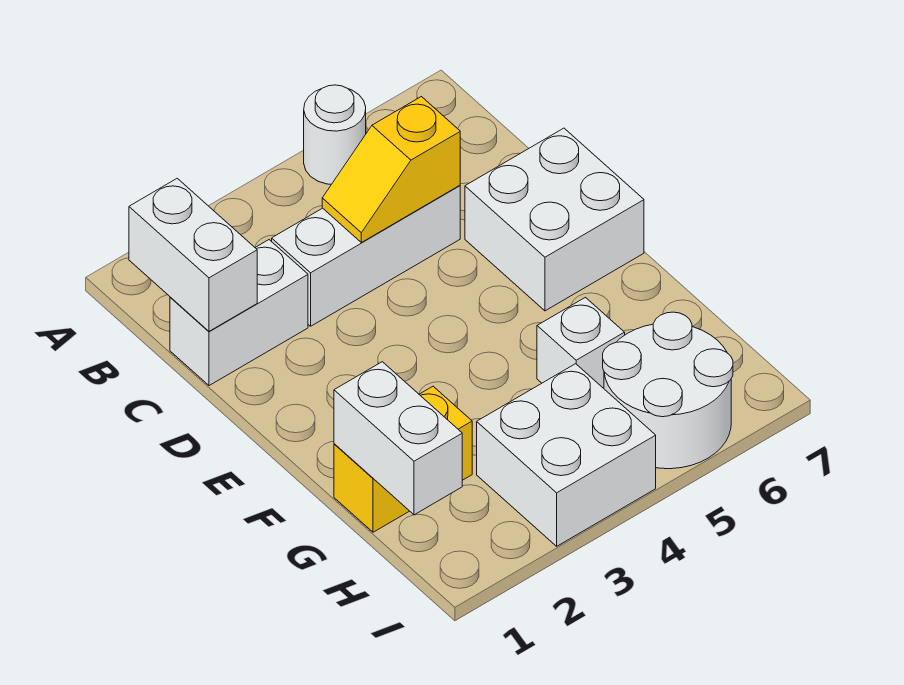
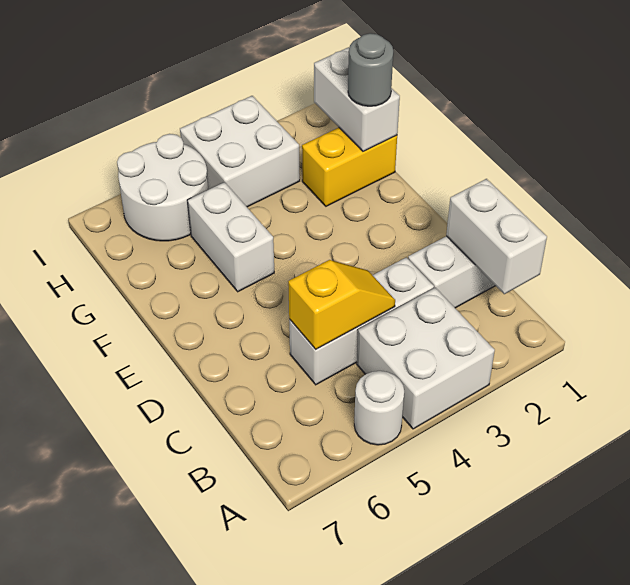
white brick D6:E7 level 1 -> white brick A3:B4 level 1
none -> grey round brick G1 level 3
white brick G5 level 1 -> white brick F5:G5 level 1

